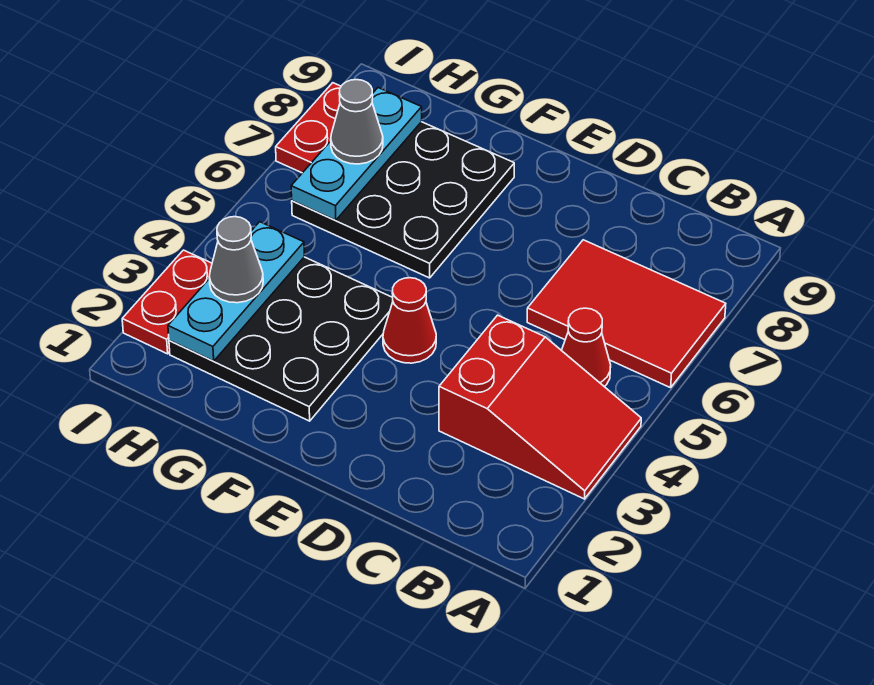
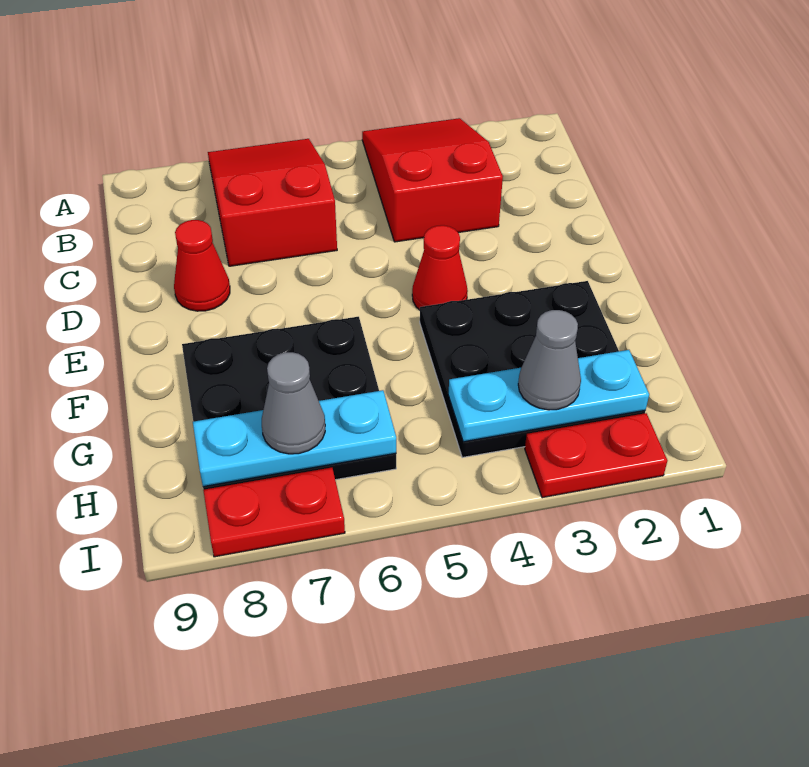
red tile A6:C7 level 1 -> red slope A6:C7 level 1 top C
red cone B5 level 1 -> red cone D8 level 1

